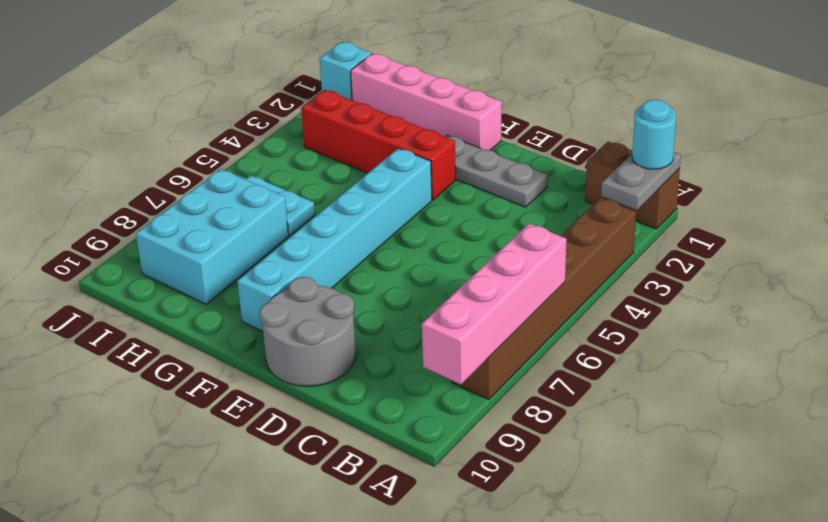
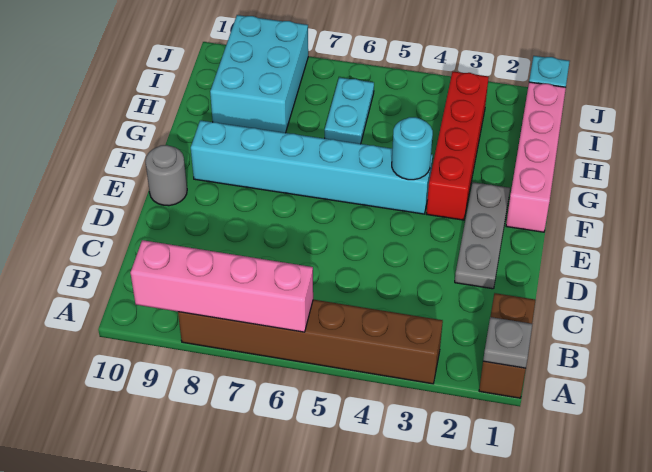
grey plate A1:A2 level 2 -> grey plate A1 level 2
cyan round brick A1 level 3 -> cyan round brick F4 level 2
grey round brick D9:E10 level 1 -> grey round brick E10 level 1
cyan brick H7:I9 level 1 -> cyan brick H8:J9 level 1

